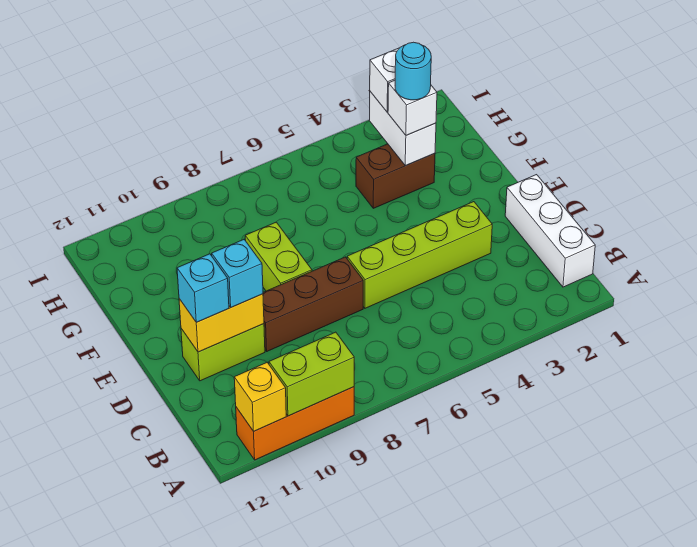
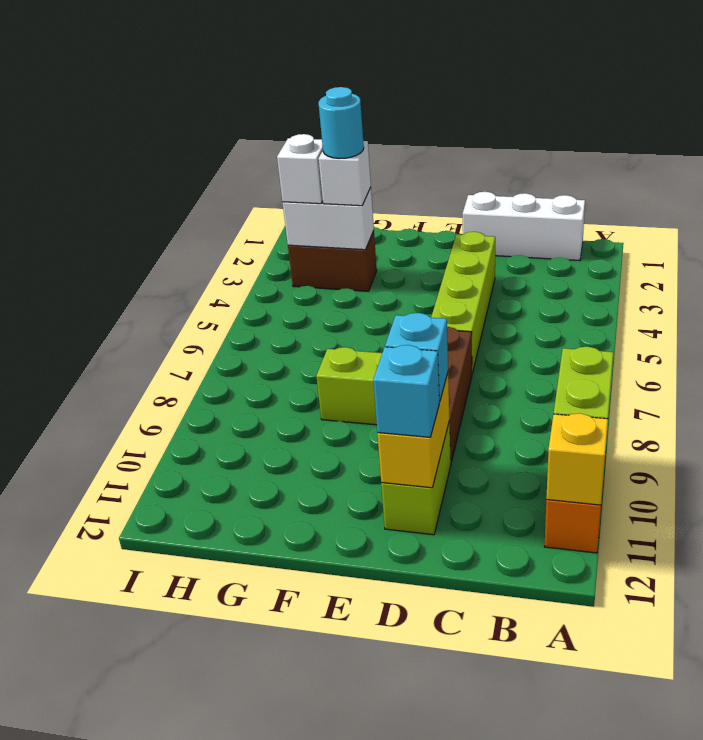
brown brick G3:G4 level 1 -> brown brick G3:H3 level 1

